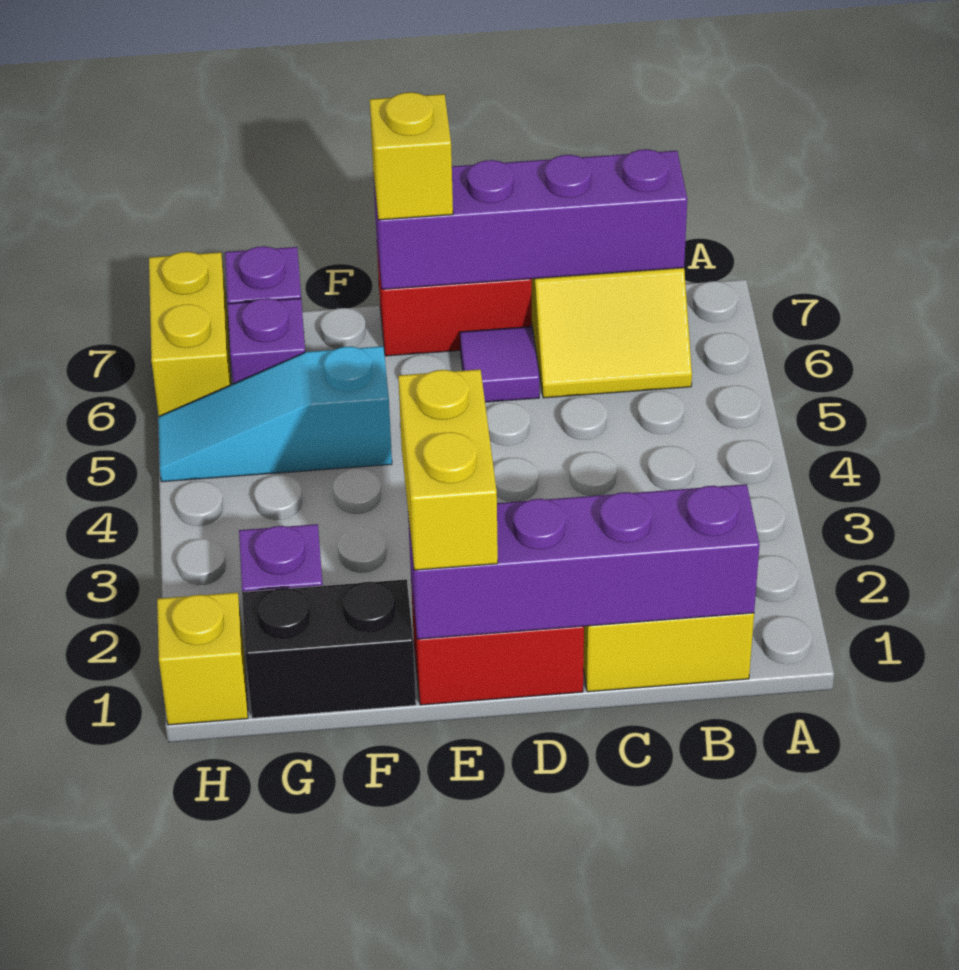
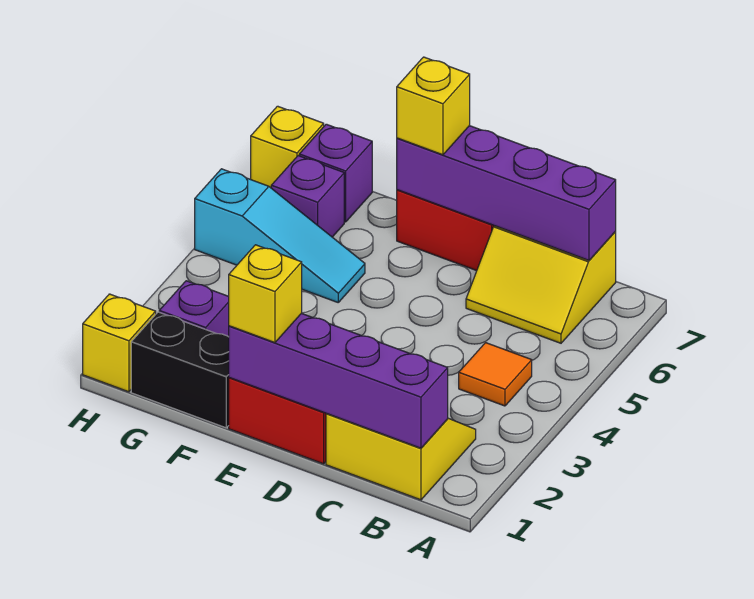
none -> orange tile B4 level 1
purple tile D6 level 1 -> none
yellow brick E1:E2 level 3 -> yellow brick E1 level 3
cyan slope F5:H5 level 1 top F -> cyan slope F5:H5 level 1 top H
yellow brick H6:H7 level 1 -> yellow brick H7 level 1

